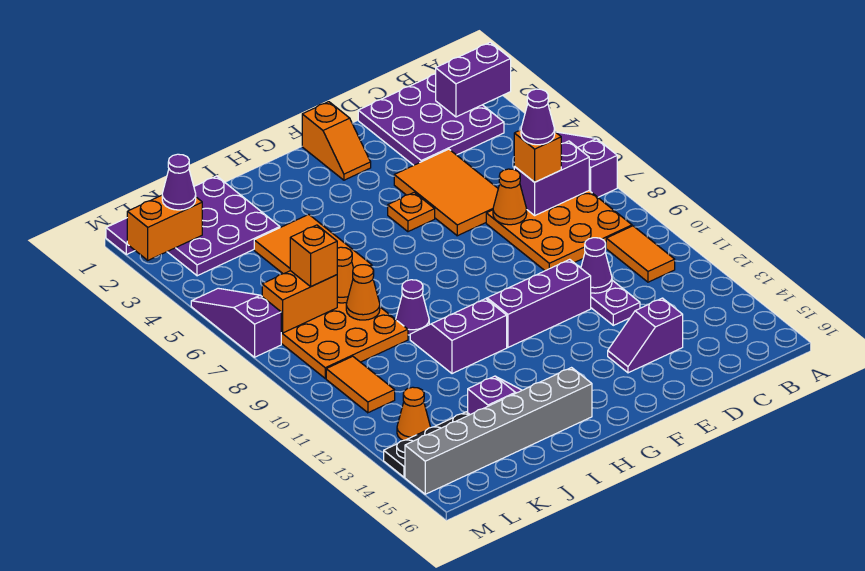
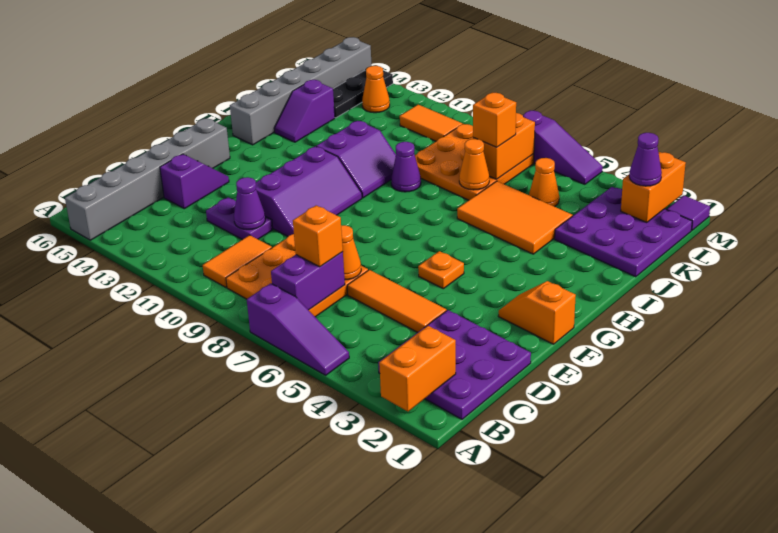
purple brick A2:B2 level 2 -> orange brick A2:B2 level 2
none -> grey brick A15:F15 level 1
orange tile B10:B11 level 1 -> orange tile B10:C10 level 1
purple cone C7 level 4 -> none
orange tile D4:E6 level 1 -> orange tile D4:D6 level 1
orange cone J8 level 2 -> orange cone K5 level 1

